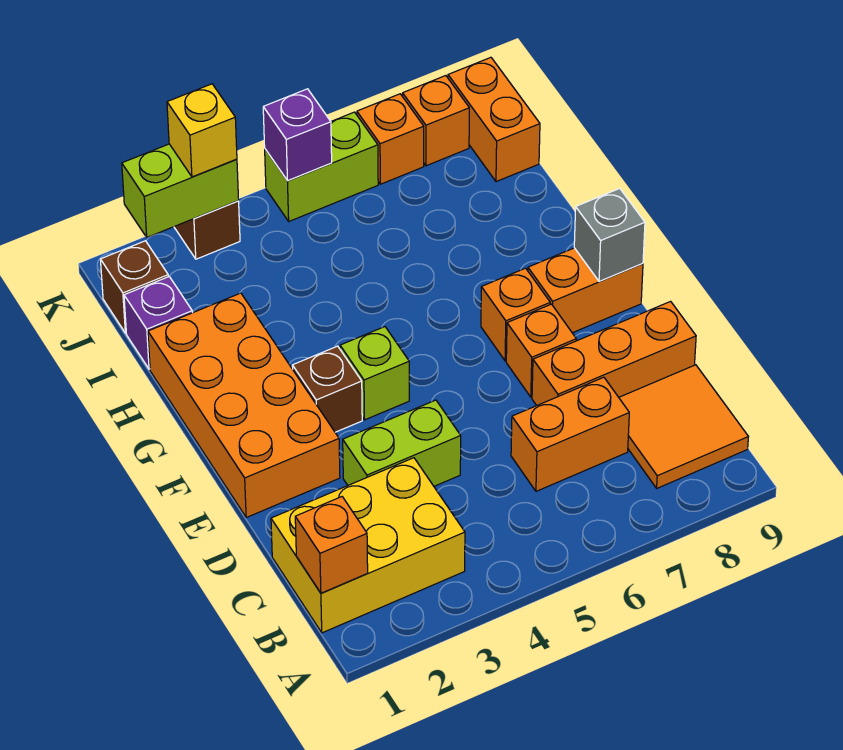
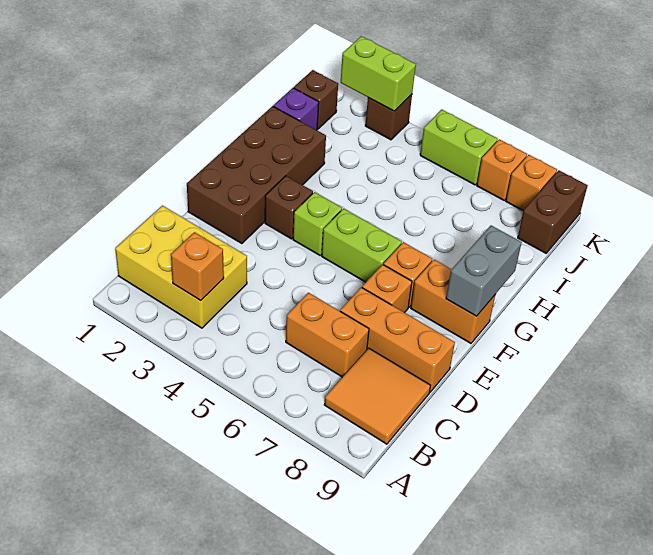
orange brick B1 level 2 -> orange brick B3 level 2
lime brick D3:D4 level 1 -> lime brick F5:F6 level 1
orange brick E1:H2 level 1 -> brown brick E1:H2 level 1
grey brick F9 level 2 -> grey brick F9:G9 level 2
orange brick J9:K9 level 1 -> brown brick J9:K9 level 1
yellow brick K3 level 3 -> none
purple brick K5 level 2 -> none

